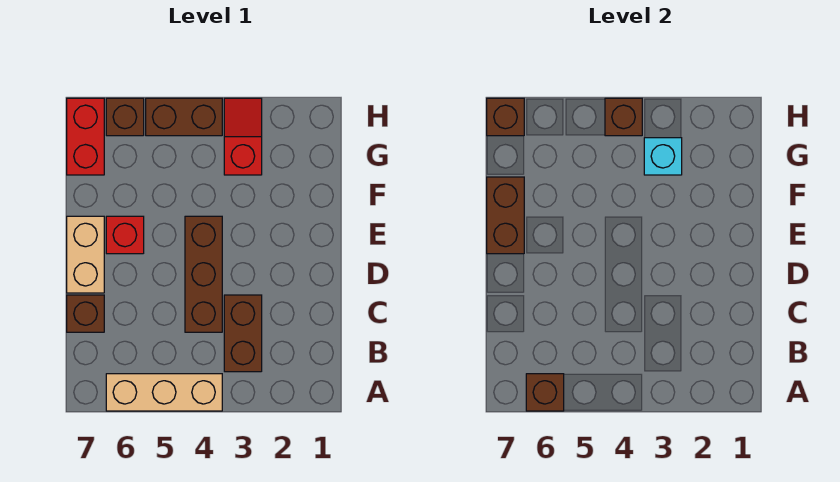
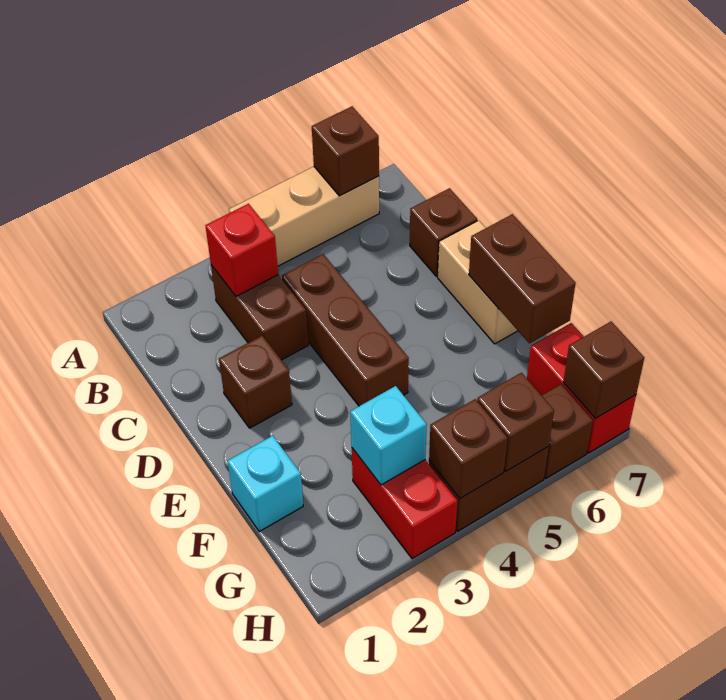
none -> brown brick D2 level 1
red brick E6 level 1 -> red brick B3 level 2
none -> cyan brick F1 level 1
red slope G3:H3 level 1 top G -> red brick G3:H3 level 1
none -> brown brick H5 level 2

